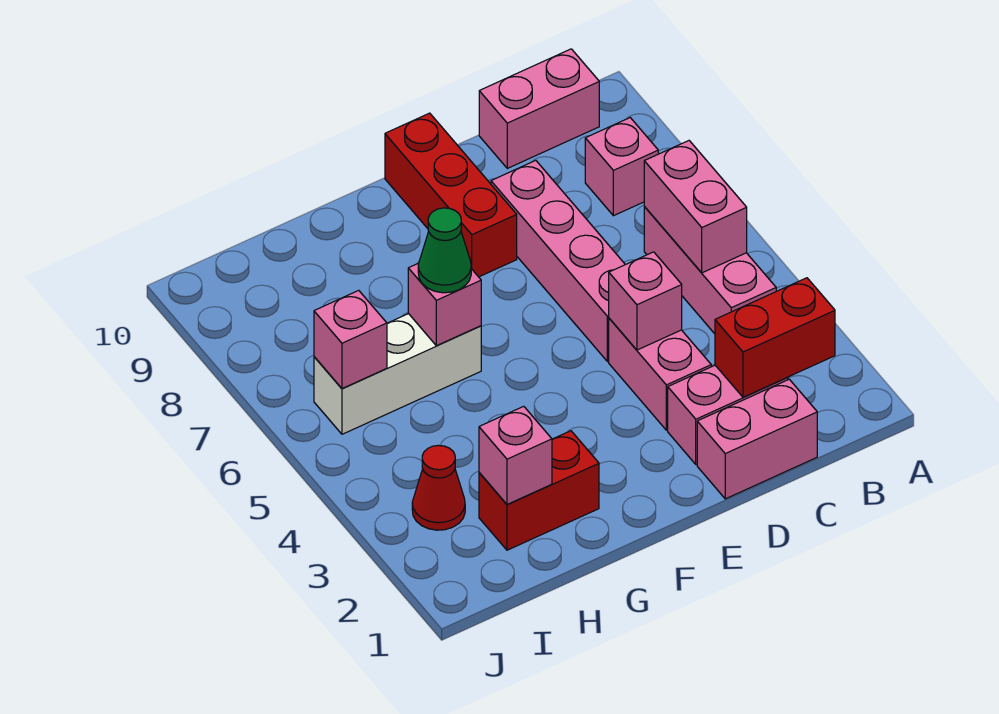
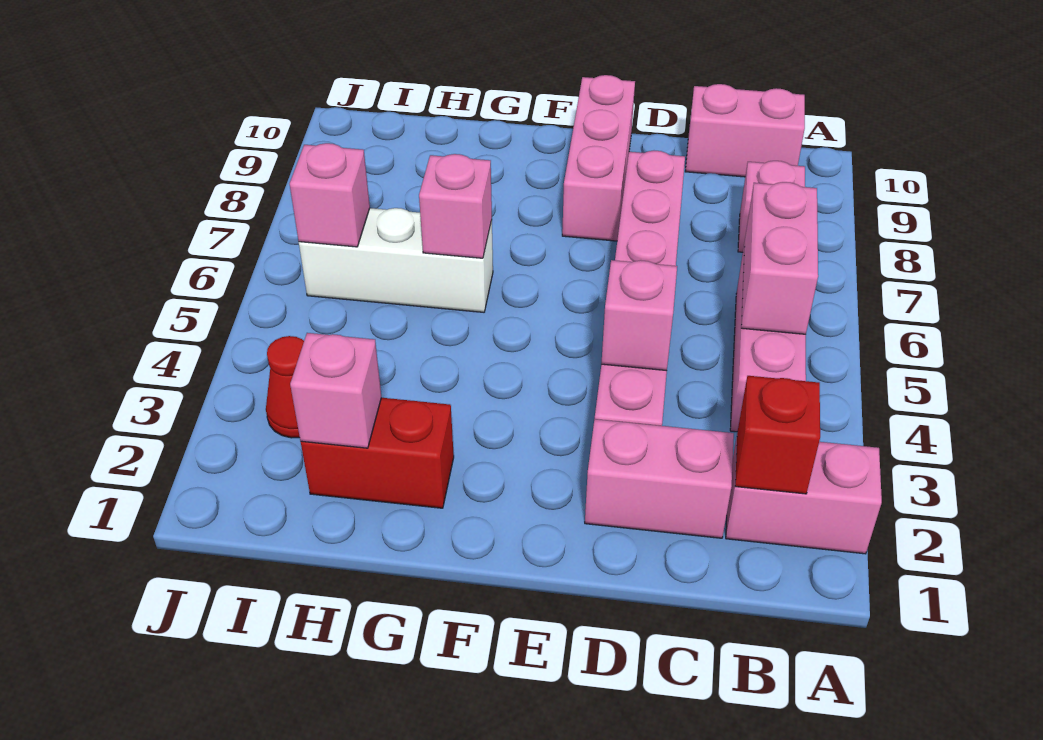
red brick B2:C2 level 2 -> red brick B2 level 2
pink brick C1:D1 level 1 -> pink brick A2:B2 level 1
red brick E8:E10 level 1 -> pink brick E8:E10 level 1
green cone G6 level 3 -> none

